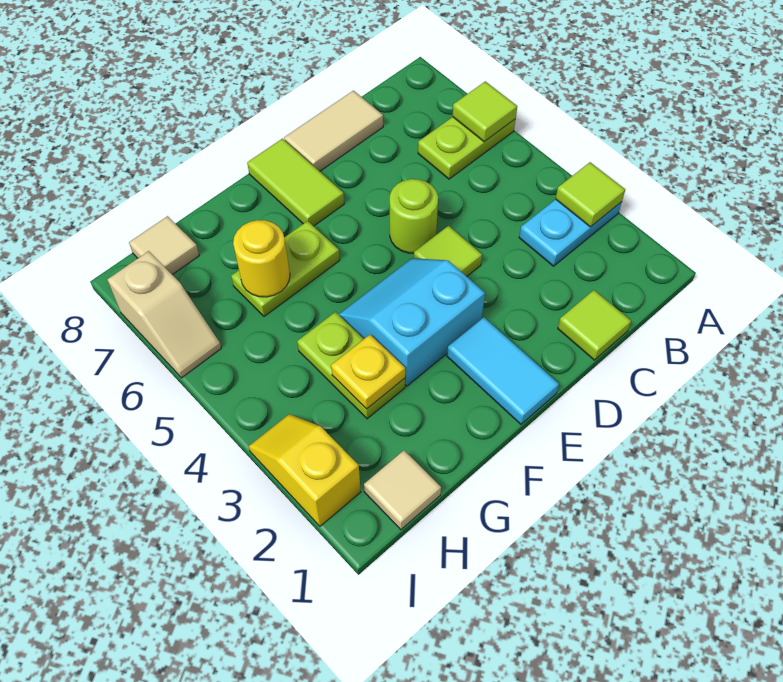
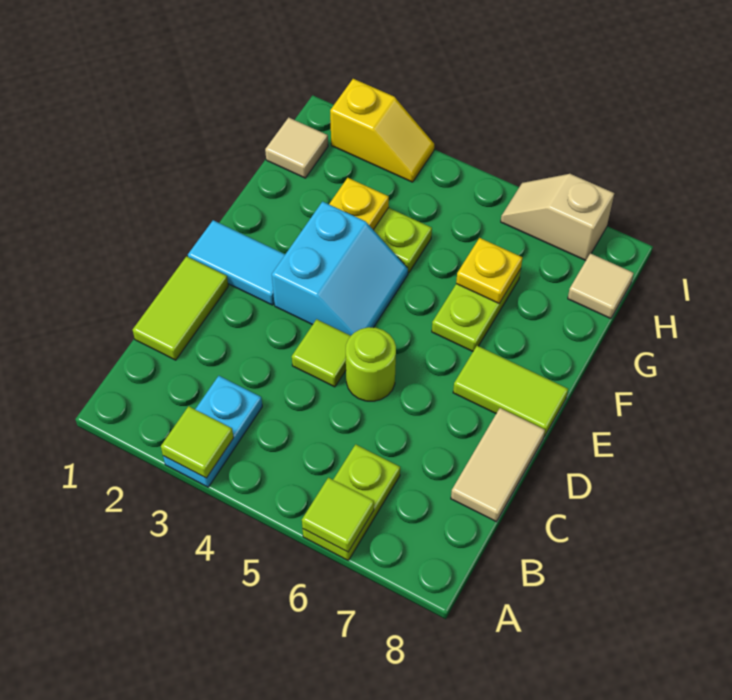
lime tile C1 level 1 -> lime tile C1:D1 level 1
yellow round brick G6 level 2 -> yellow plate G6 level 2

